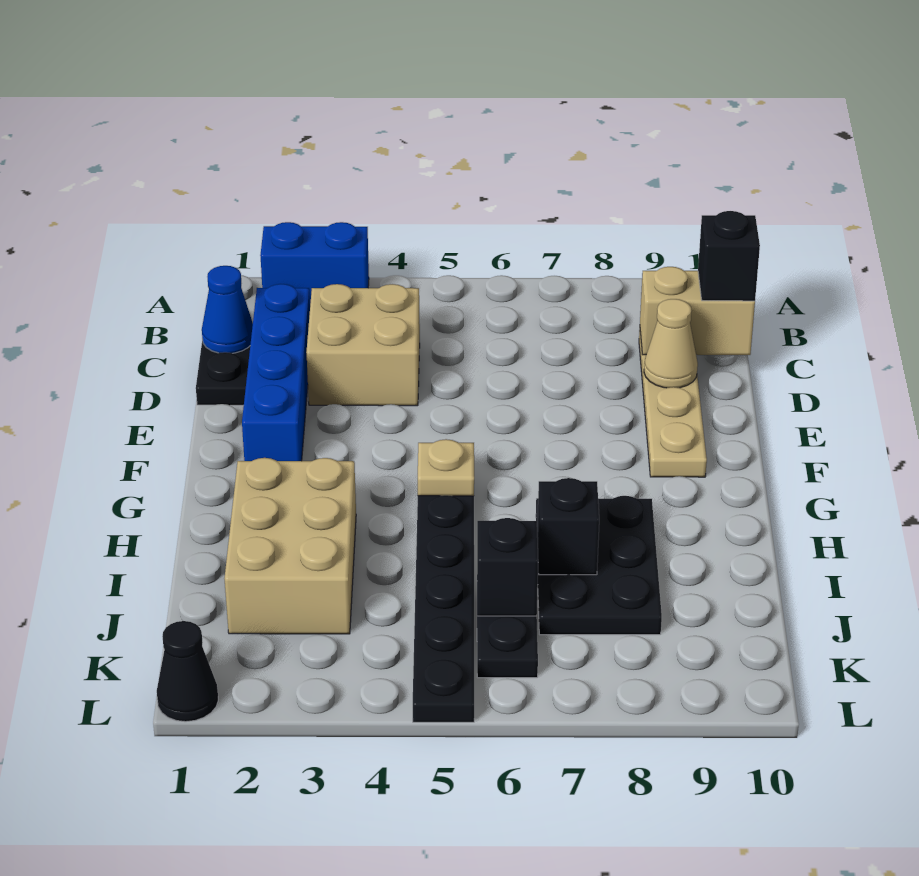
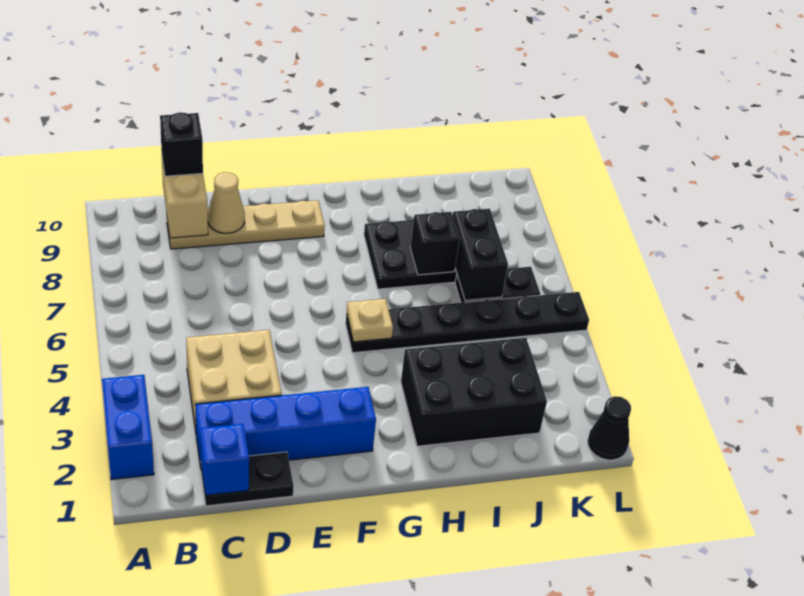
blue cone C1 level 2 -> blue brick C1 level 2
tan brick H2:J3 level 1 -> black brick H2:J3 level 1
black brick J6 level 2 -> black brick J6:J7 level 2

